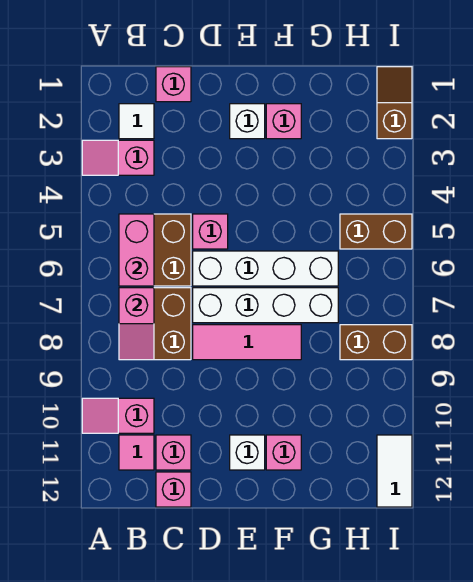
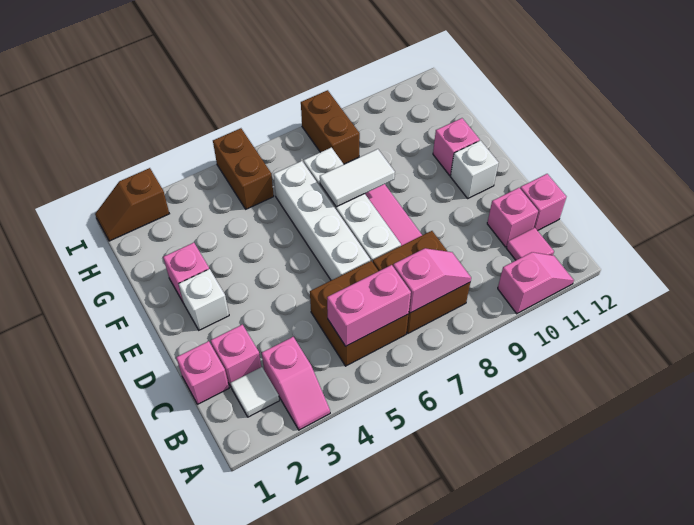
pink slope A10:B10 level 1 top B -> pink slope A10:A11 level 1 top 10
pink brick D5 level 1 -> pink brick C2 level 1
white tile I11:I12 level 1 -> white tile F7:F8 level 2

